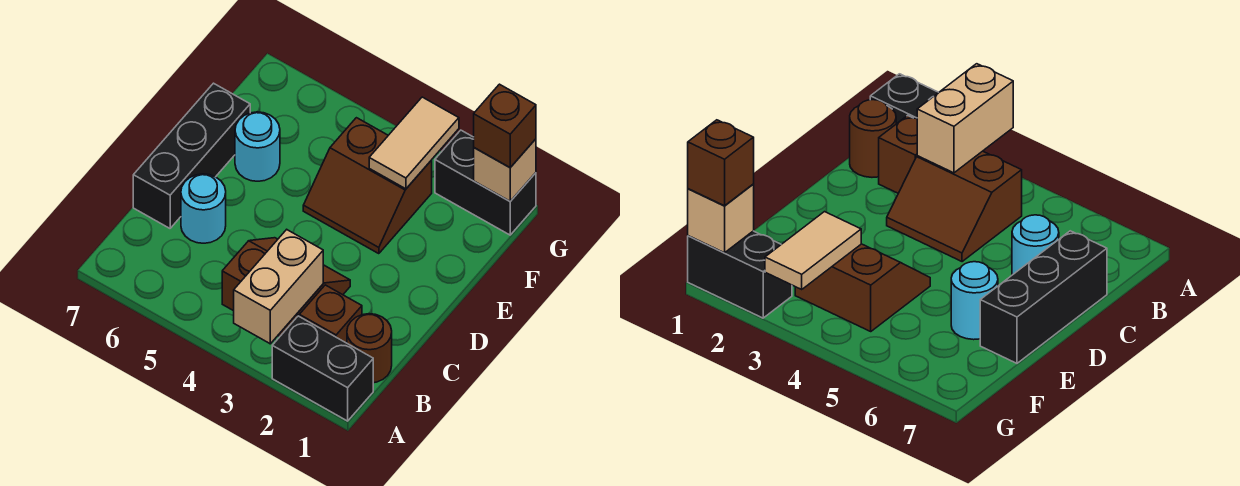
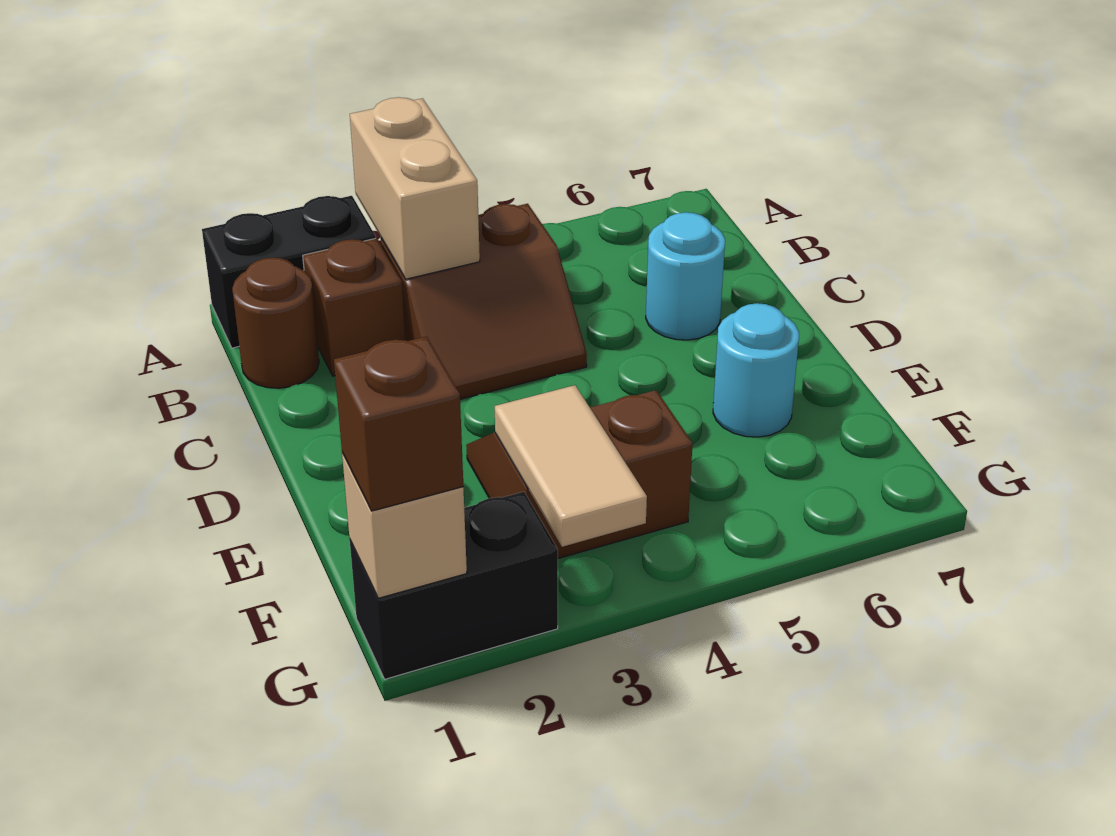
black brick C7:E7 level 1 -> none

